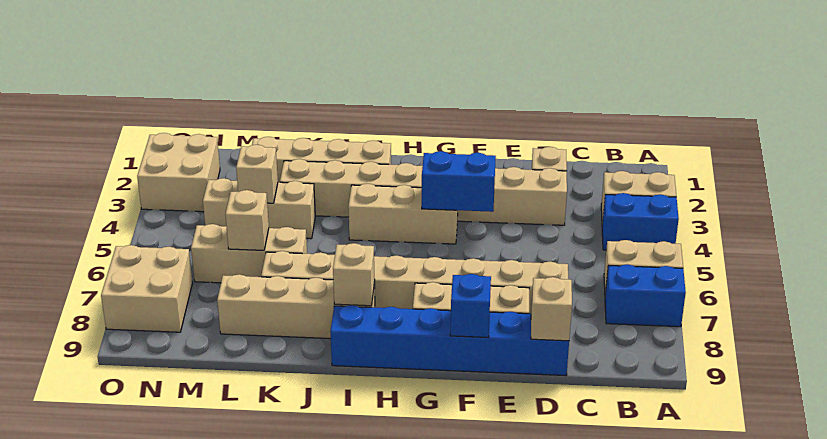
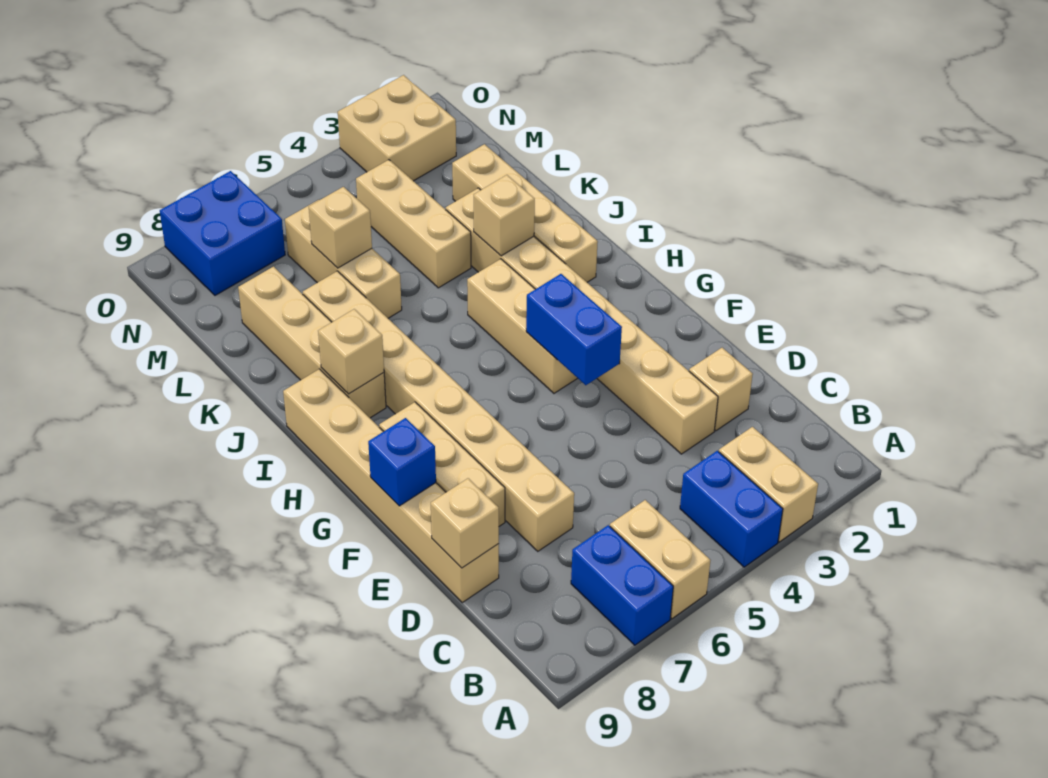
blue brick D9:I9 level 1 -> tan brick D9:I9 level 1
tan brick L4 level 2 -> tan brick J3 level 2
tan brick N7:O8 level 1 -> blue brick N7:O8 level 1

